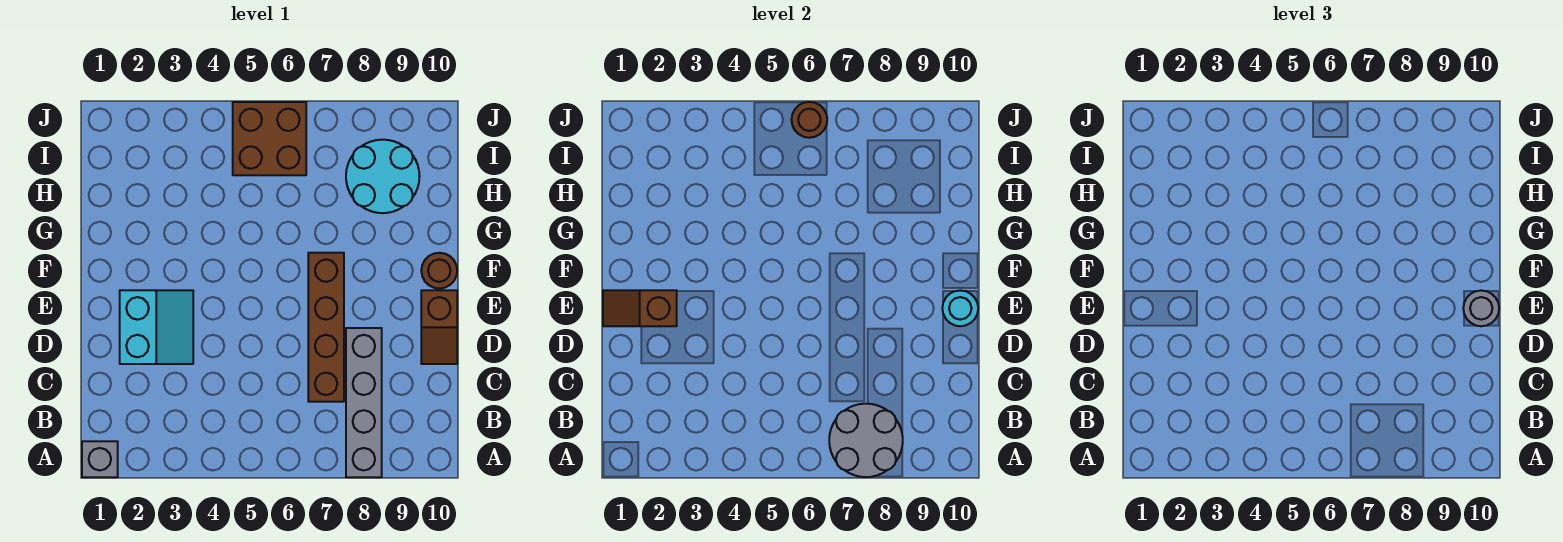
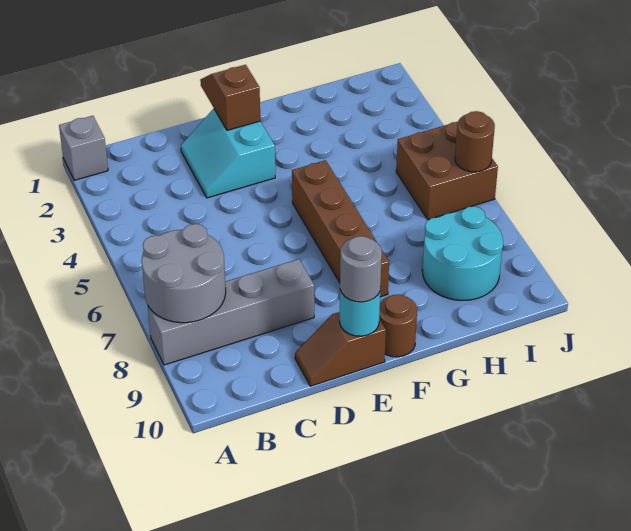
brown brick C7:F7 level 1 -> brown brick F5:F8 level 1
cyan slope D2:E3 level 1 top 2 -> cyan slope D2:E3 level 1 top E

